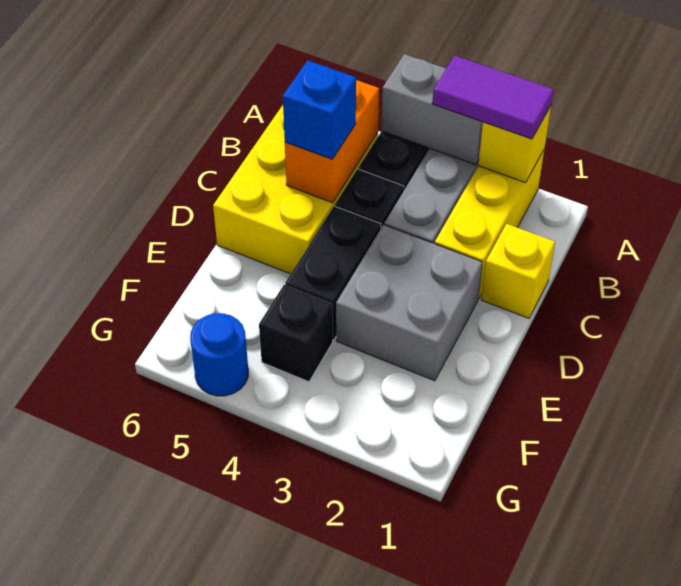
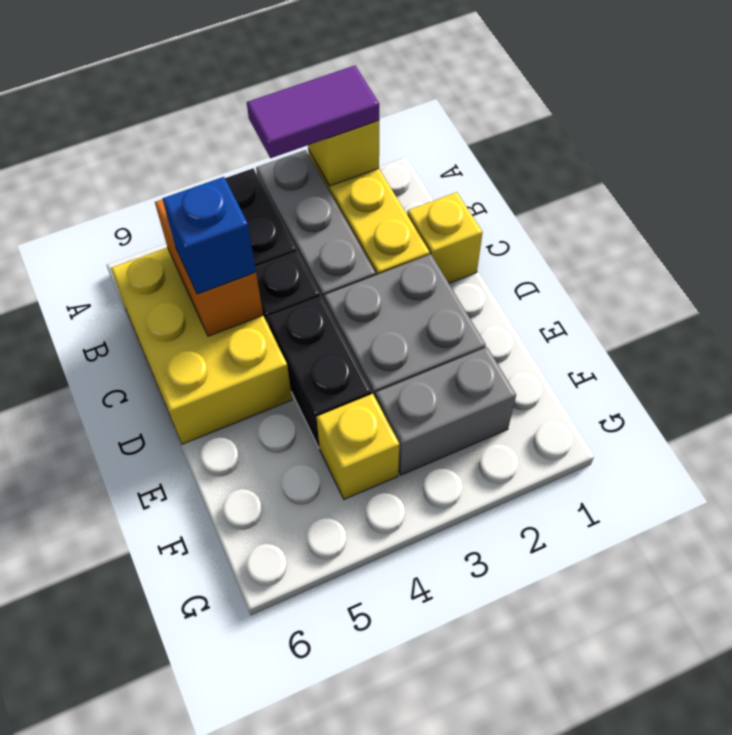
grey brick A3:A4 level 2 -> grey brick F2:F3 level 1
black brick F4 level 1 -> yellow brick F4 level 1
blue round brick G5 level 1 -> none

